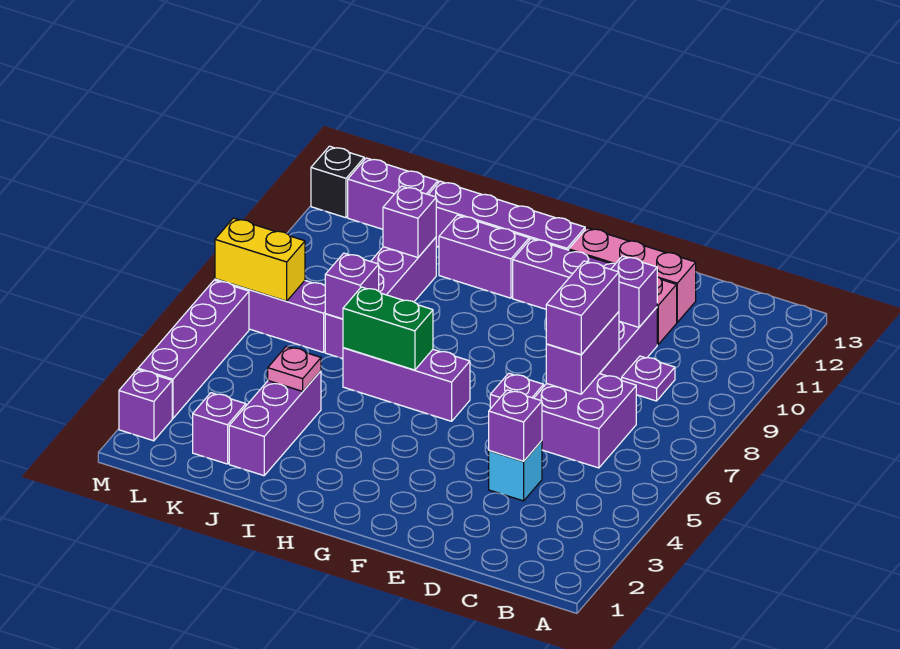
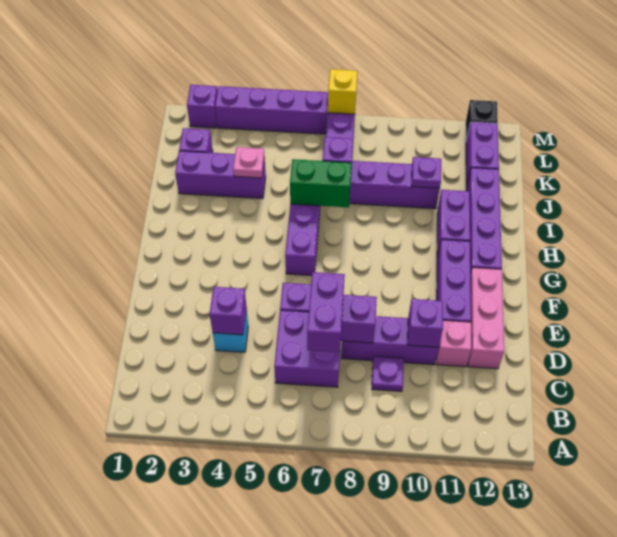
purple brick D7:D8 level 3 -> purple brick C7:D7 level 3
green brick H6:I6 level 2 -> green brick I6:I7 level 2
purple brick J10 level 2 -> purple plate J10 level 2
yellow brick L7:M7 level 2 -> yellow brick M7 level 2

